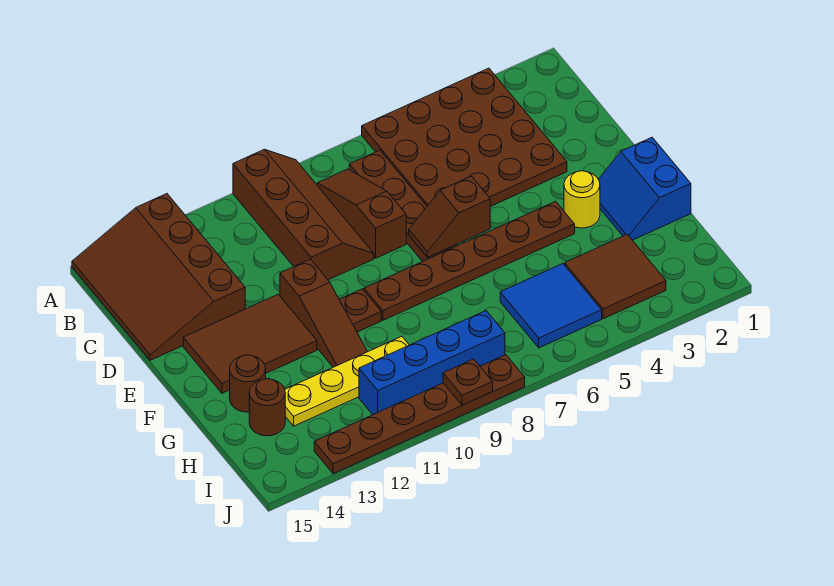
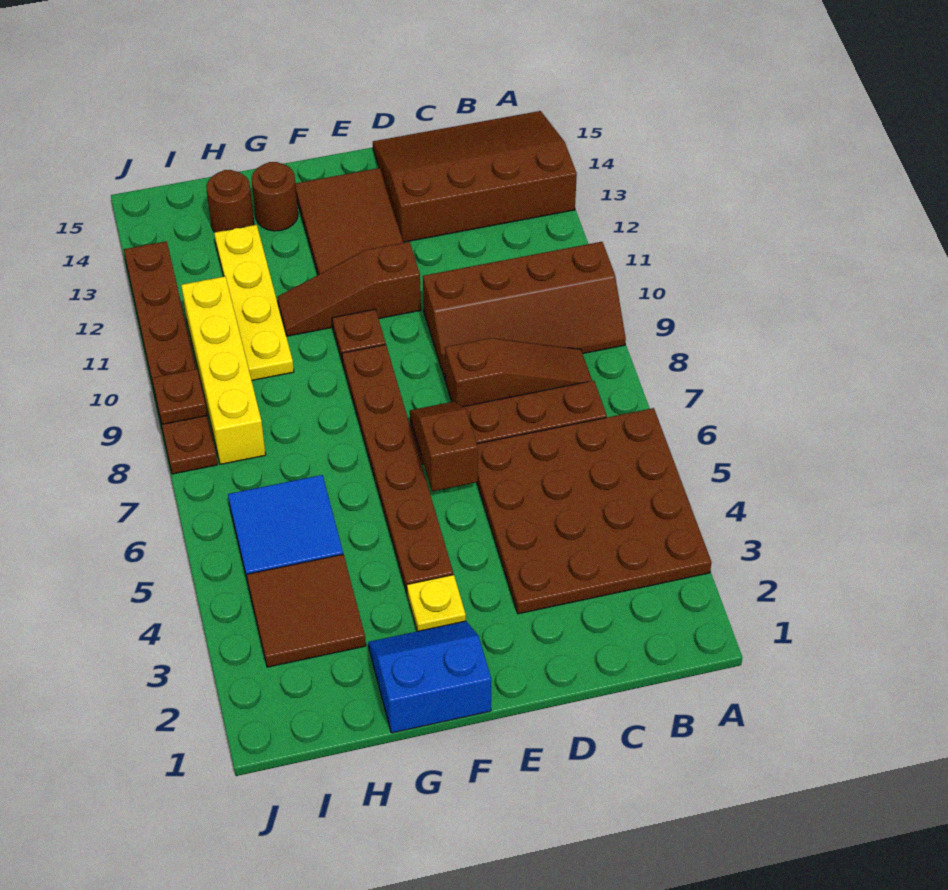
yellow round brick F3 level 1 -> yellow plate F3 level 1
blue brick I8:I11 level 1 -> yellow brick I8:I11 level 1

